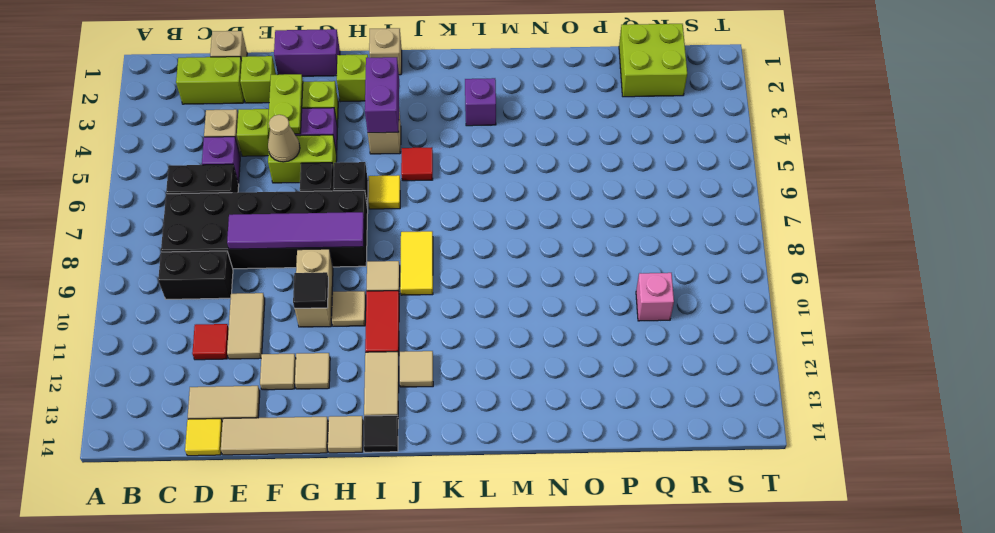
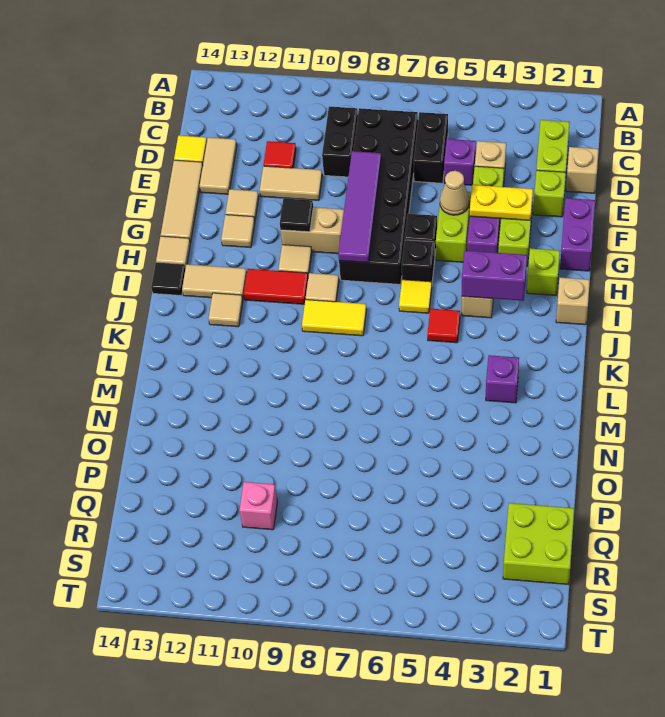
lime plate F3:F4 level 2 -> yellow plate F3:F4 level 2

